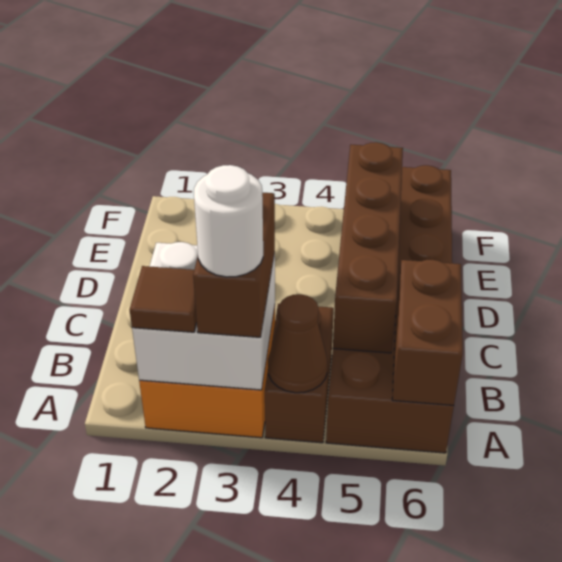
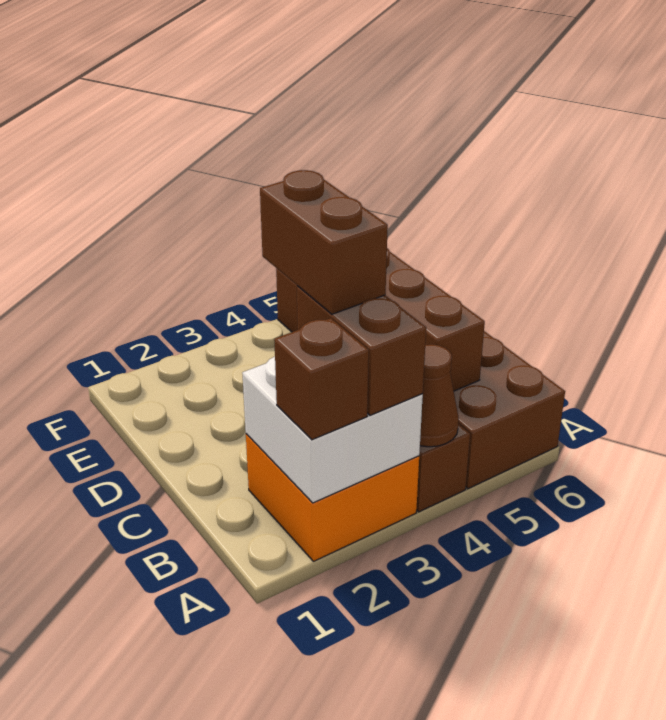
brown tile A2 level 3 -> brown brick A2 level 3
white round brick A3 level 4 -> none
brown brick A6:B6 level 2 -> brown brick B3:C3 level 4

